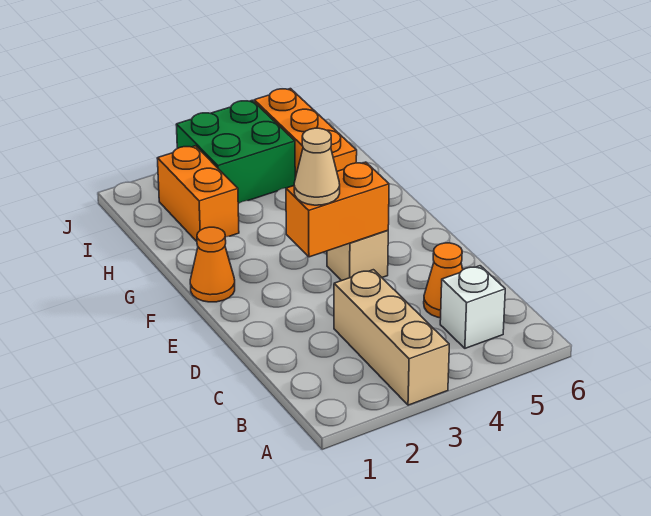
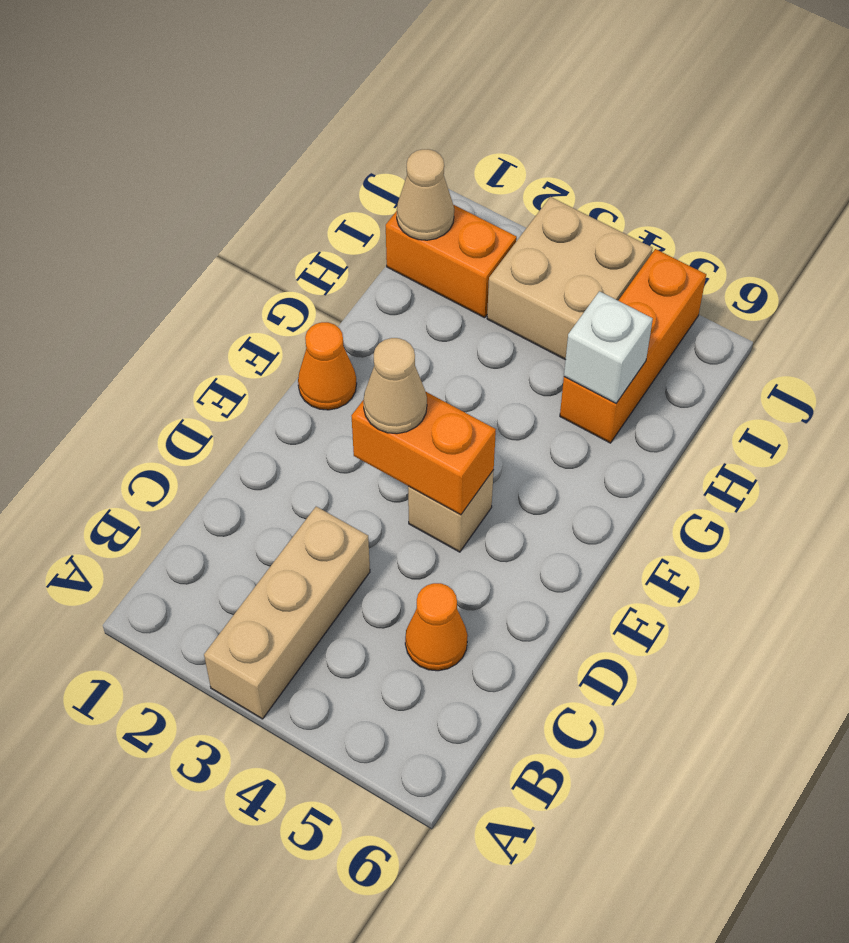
white brick B5 level 1 -> white brick H5 level 2
orange brick H2:I2 level 1 -> orange brick I1:I2 level 1
none -> tan cone I1 level 2
green brick I3:J4 level 1 -> tan brick I3:J4 level 1

